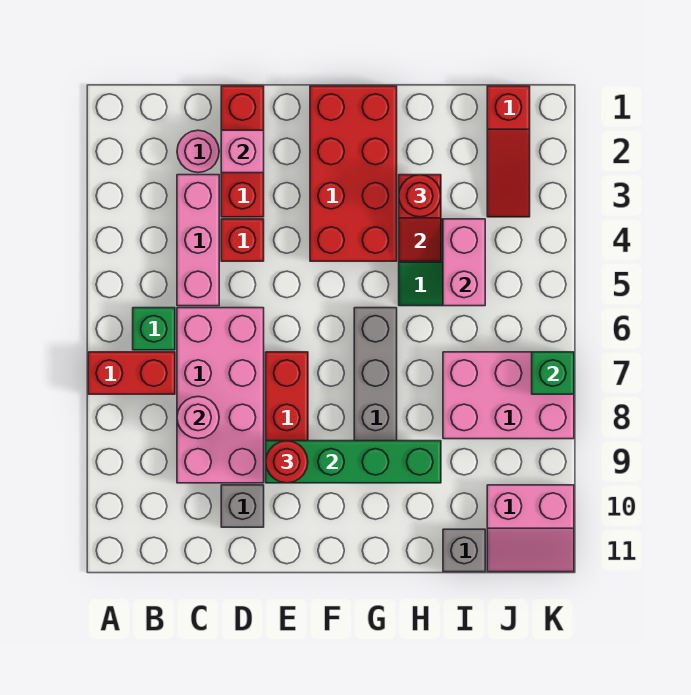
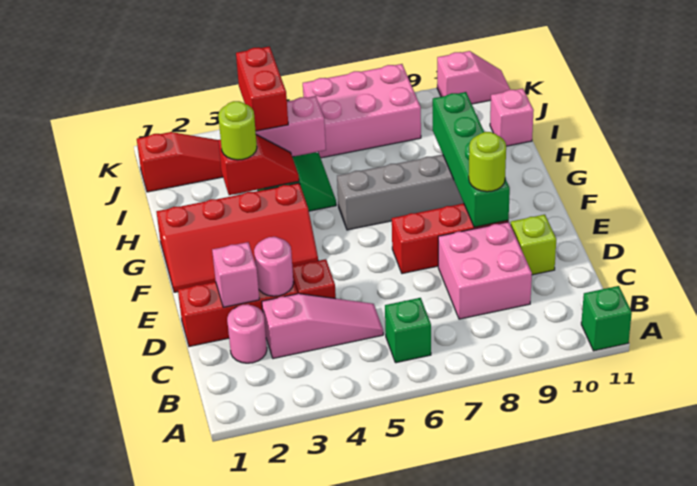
red brick A7:B7 level 1 -> red brick I4:J4 level 3
pink brick C3:C5 level 1 -> pink slope C3:C5 level 1 top 3
pink brick C6:D9 level 1 -> pink brick C8:D9 level 1
pink round brick C8 level 2 -> pink round brick D3 level 2
grey brick D10 level 1 -> lime brick D10 level 1
red round brick E9 level 3 -> lime round brick E9 level 3
red brick F1:G4 level 1 -> red slope F1:G4 level 1 top G
red round brick H3 level 3 -> lime round brick H3 level 3
pink brick I7:K8 level 1 -> pink brick J6:K8 level 1
grey brick I11 level 1 -> pink brick I11 level 1
pink slope J10:K11 level 1 top 10 -> pink slope K10:K11 level 1 top 10
green brick K7 level 2 -> green brick A11 level 1

